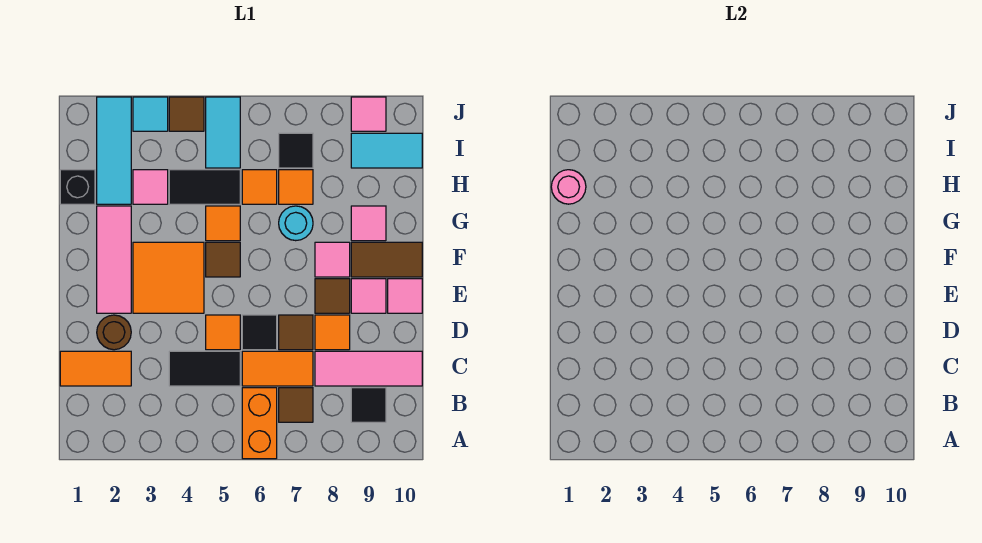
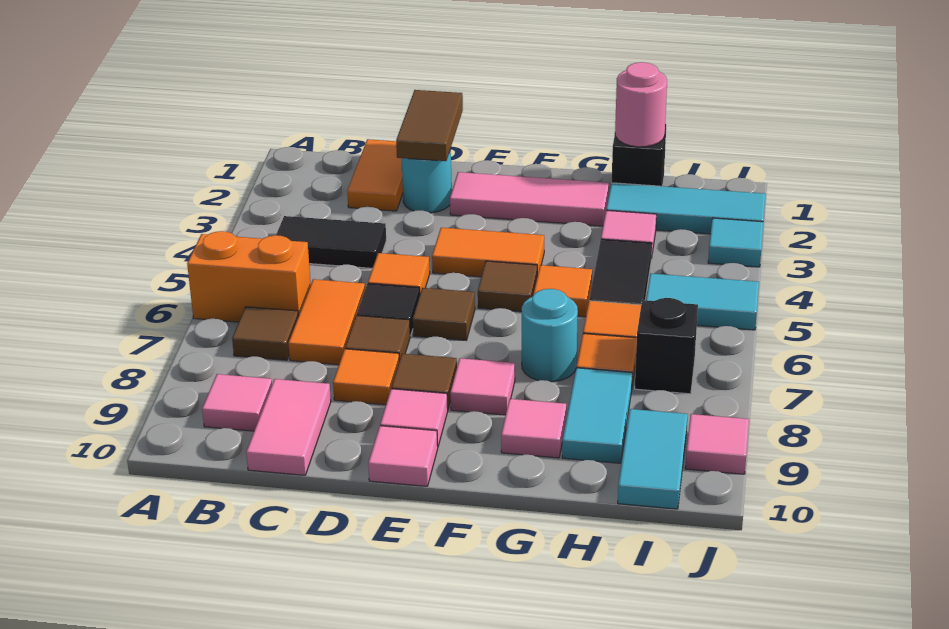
black tile B9 level 1 -> pink tile B9 level 1
black tile C4:C5 level 1 -> black tile B4:C4 level 1
pink tile C8:C10 level 1 -> pink tile C9:C10 level 1
brown round brick D2 level 1 -> cyan round brick D2 level 1
orange tile E3:F4 level 1 -> orange tile E4:F4 level 1
brown tile F9:F10 level 1 -> brown tile D1:D2 level 2
none -> cyan tile H8:H9 level 1
black tile I7 level 1 -> black brick I7 level 1
brown tile J4 level 1 -> brown tile E6 level 1

